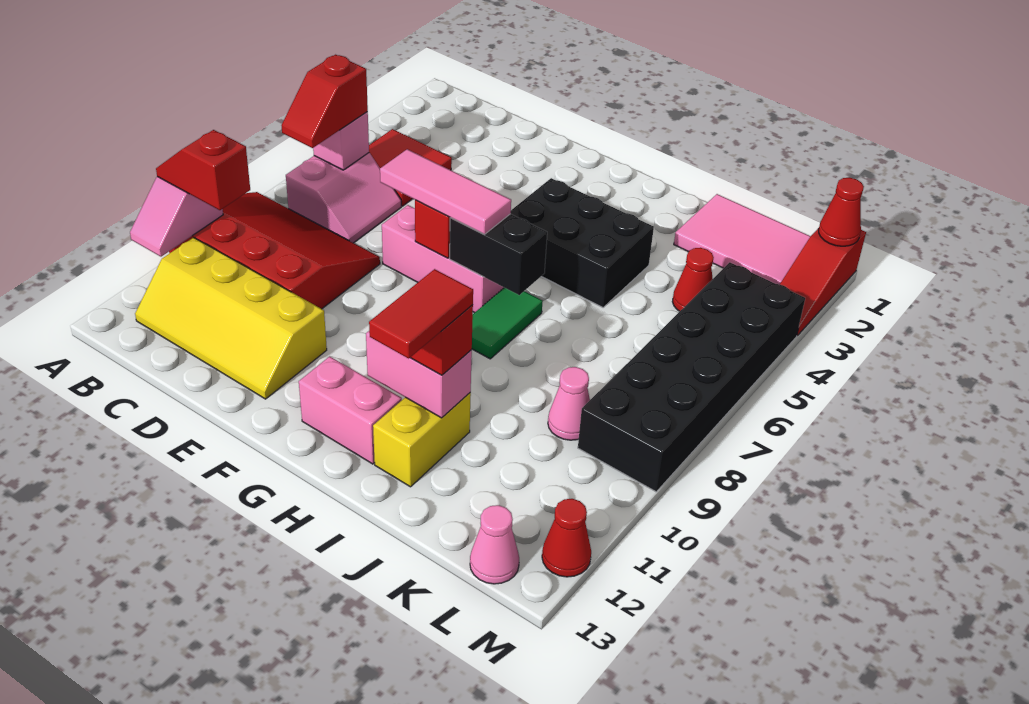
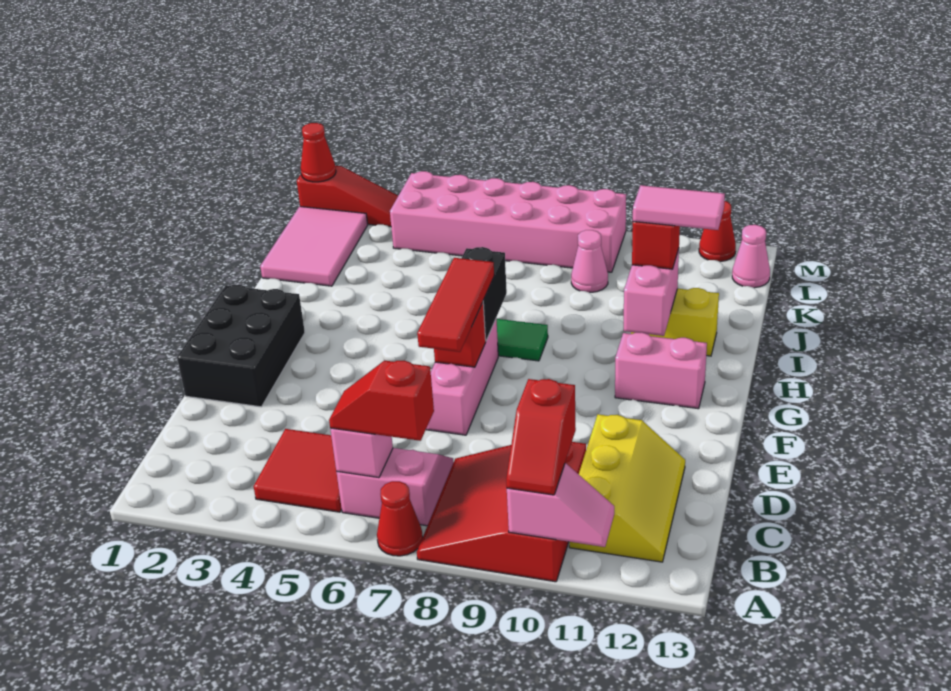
red slope A8:D10 level 1 top 10 -> red slope A8:C10 level 1 top 10
red slope B6:B7 level 3 top 6 -> red slope B6:B7 level 3 top 7
yellow slope B11:E12 level 1 top 11 -> yellow slope B11:D12 level 1 top 11
pink tile E7:G7 level 3 -> red tile E7:G7 level 3
black brick G4:I5 level 1 -> black brick E1:G2 level 1
pink brick G12:H12 level 1 -> pink brick G11:G12 level 1
red tile I11:I12 level 4 -> pink tile I11:I12 level 4
red cone K4 level 1 -> red cone A7 level 1
black brick L4:M9 level 1 -> pink brick L4:M9 level 1

